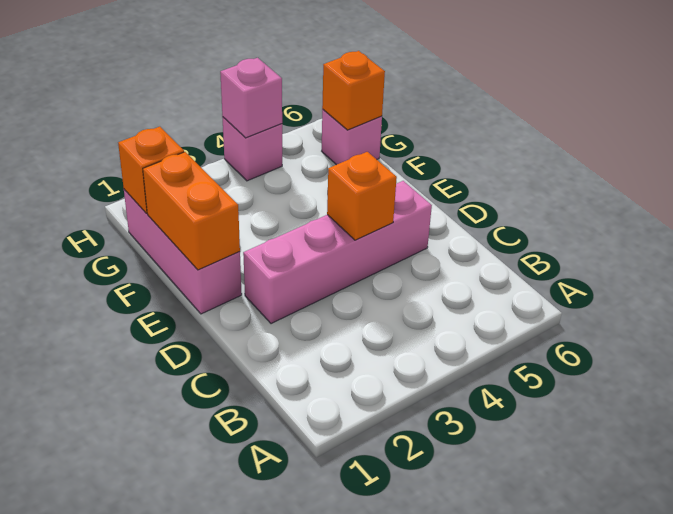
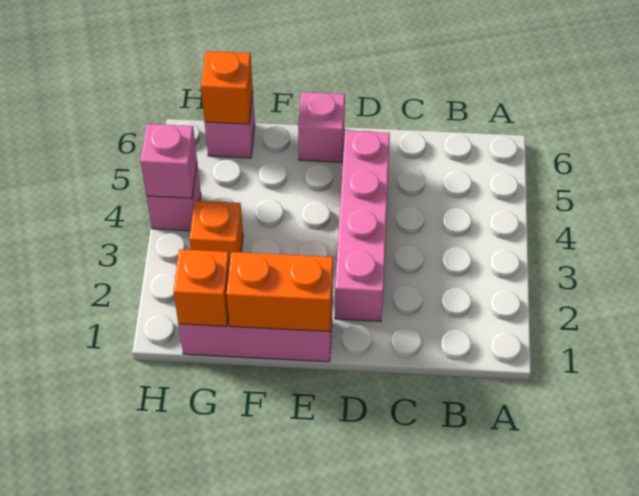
orange brick D4 level 2 -> orange brick G3 level 1
none -> pink brick E6 level 1

